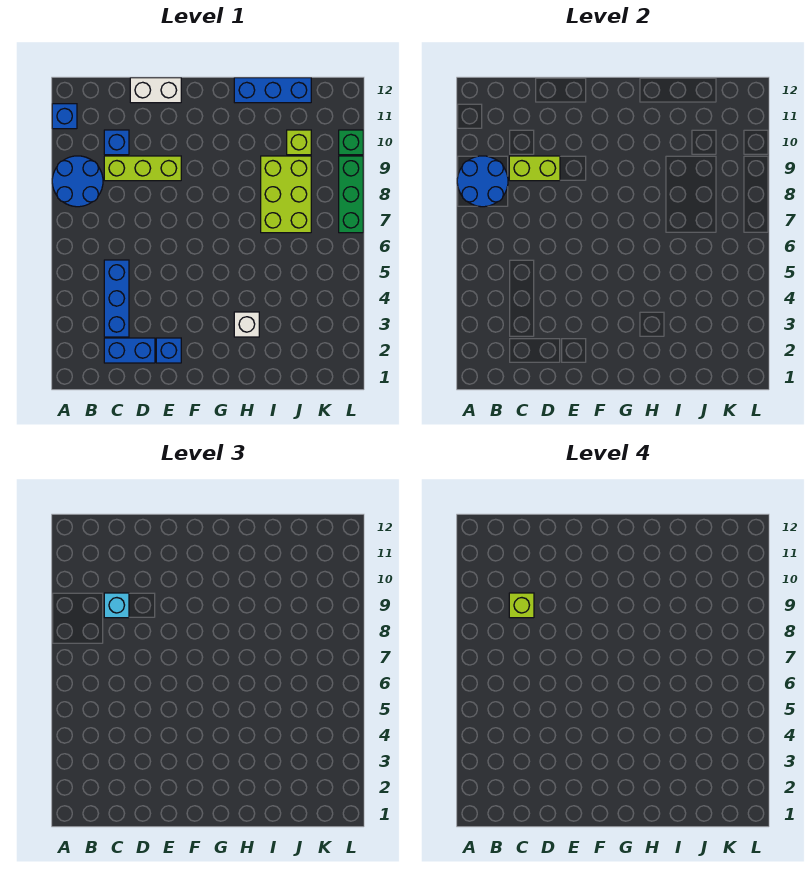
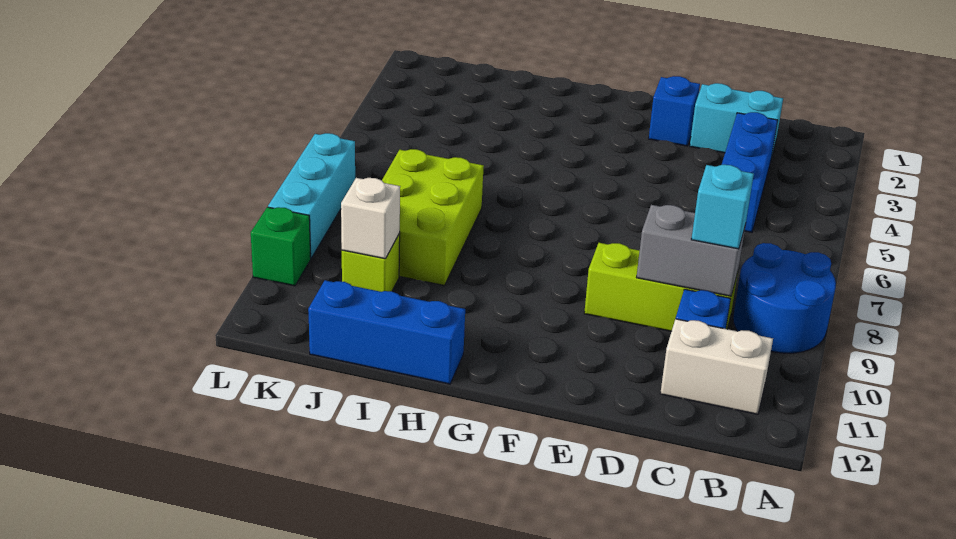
blue round brick A8:B9 level 2 -> none
blue brick A11 level 1 -> none
blue brick C2:D2 level 1 -> cyan brick C2:D2 level 1
lime brick C9:D9 level 2 -> grey brick C9:D9 level 2
lime brick C9 level 4 -> none
white brick D12:E12 level 1 -> white brick B11:C11 level 1
white brick H3 level 1 -> white brick J10 level 2
green brick L7:L9 level 1 -> cyan brick L7:L9 level 1

